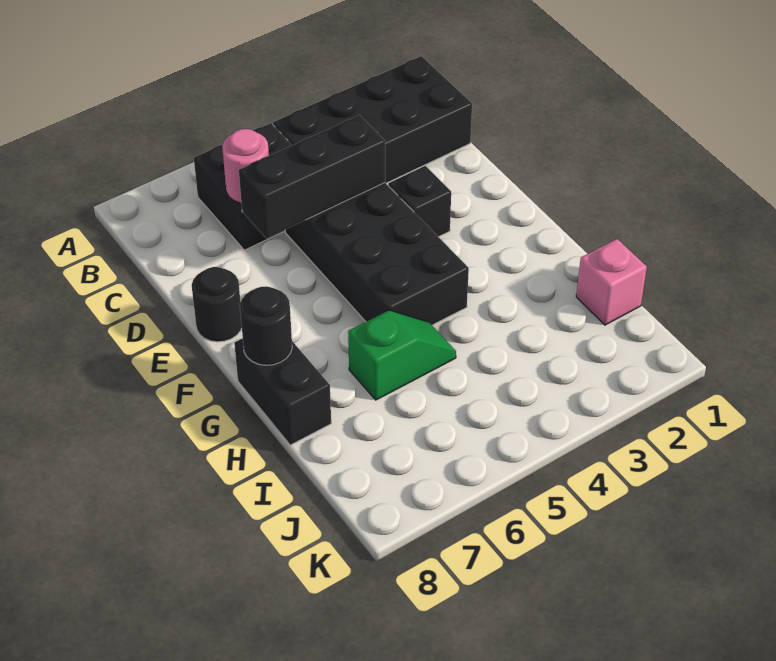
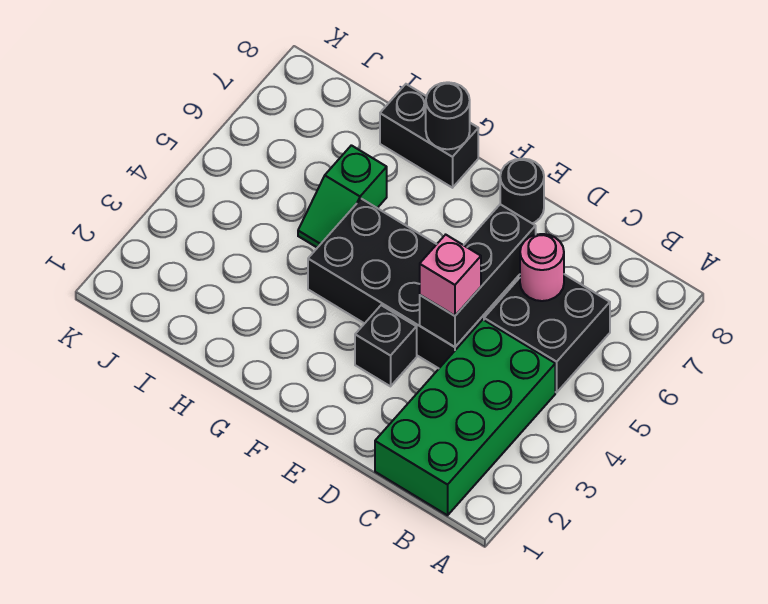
black brick B1:C4 level 1 -> green brick B1:C4 level 1
pink brick I1 level 1 -> pink brick D4 level 3

